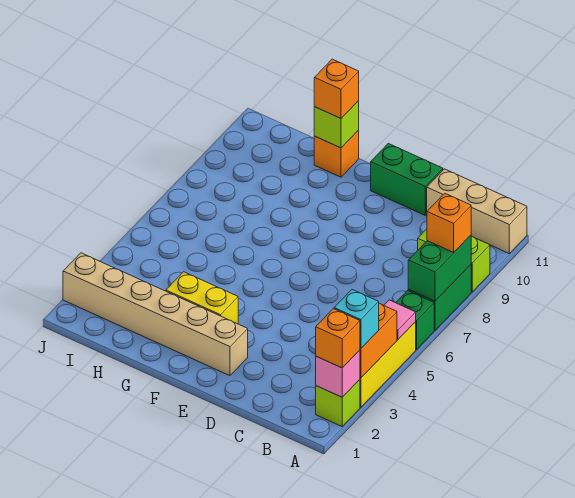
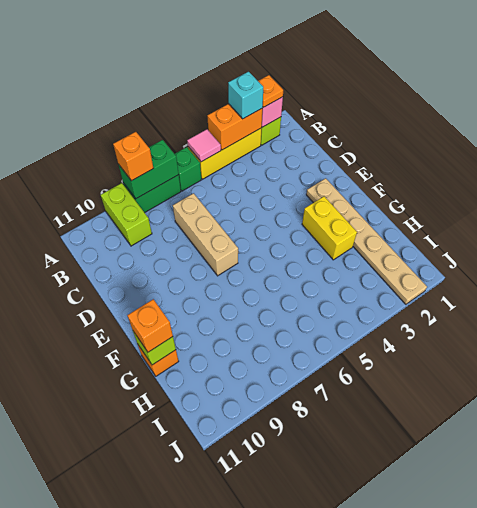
orange brick A2 level 3 -> orange plate A2 level 3
tan brick A11:C11 level 1 -> tan brick C7:E7 level 1
green brick D11:E11 level 1 -> none
tan brick E2:J2 level 1 -> tan plate E2:J2 level 1

